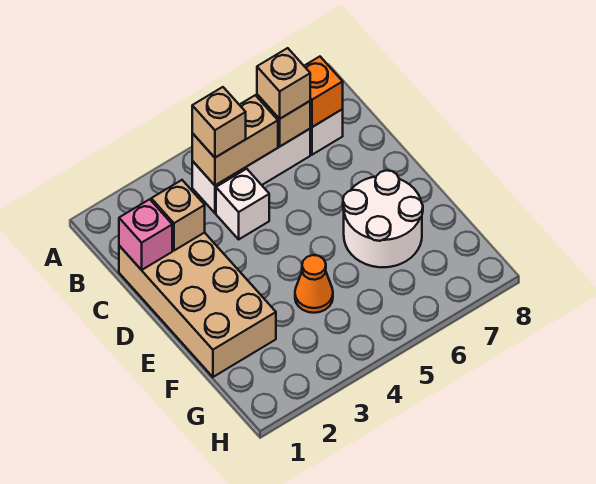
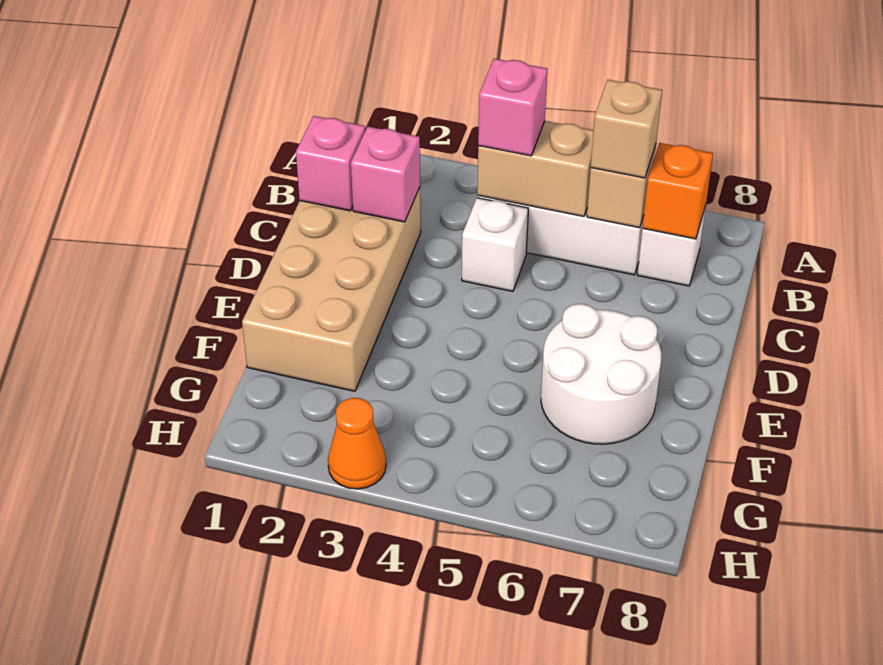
tan brick B4 level 3 -> pink brick B4 level 3
tan brick C2 level 2 -> pink brick C2 level 2
orange cone F4 level 1 -> orange cone H3 level 1

